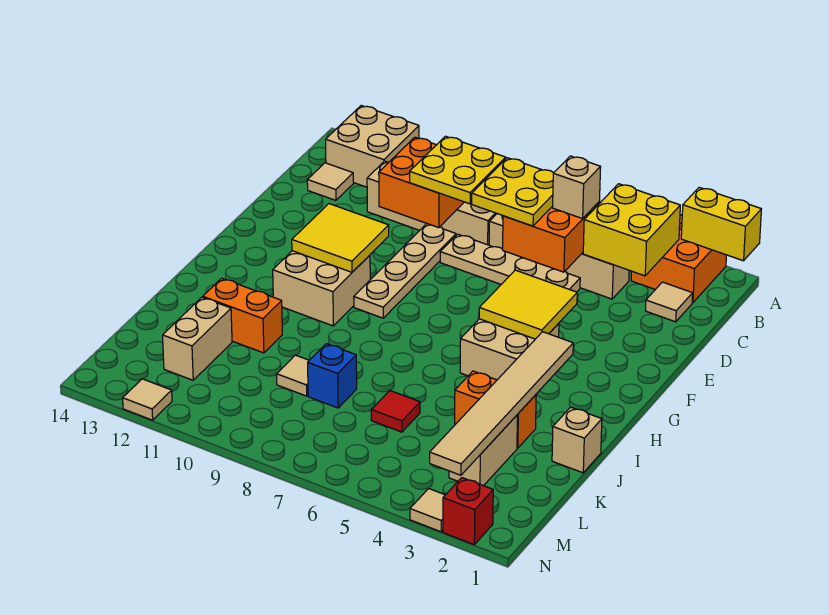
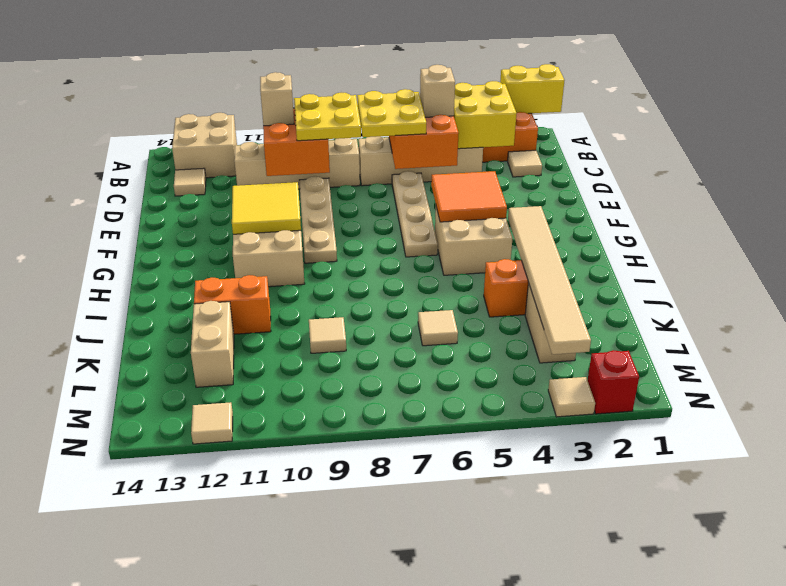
tan plate D5:D8 level 1 -> tan plate D6:G6 level 1
yellow tile F4:G5 level 2 -> orange tile F4:G5 level 2
tan brick J1 level 1 -> tan brick C10 level 3
red tile K6 level 1 -> tan tile K6 level 1
blue brick K8 level 1 -> none

